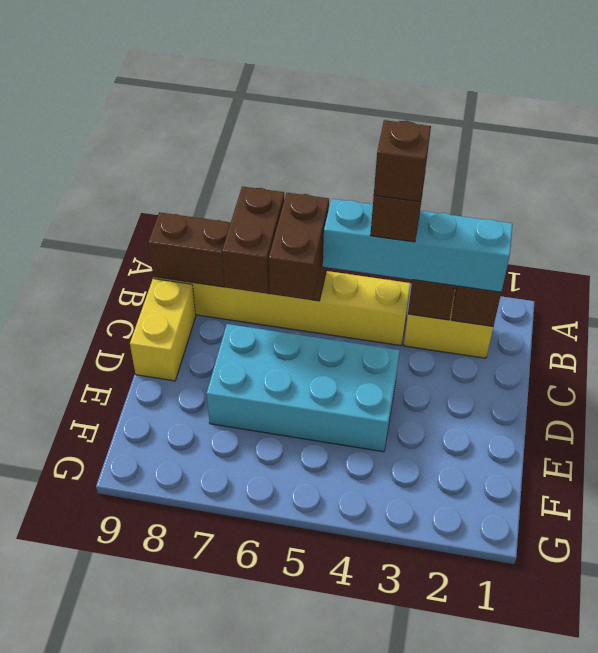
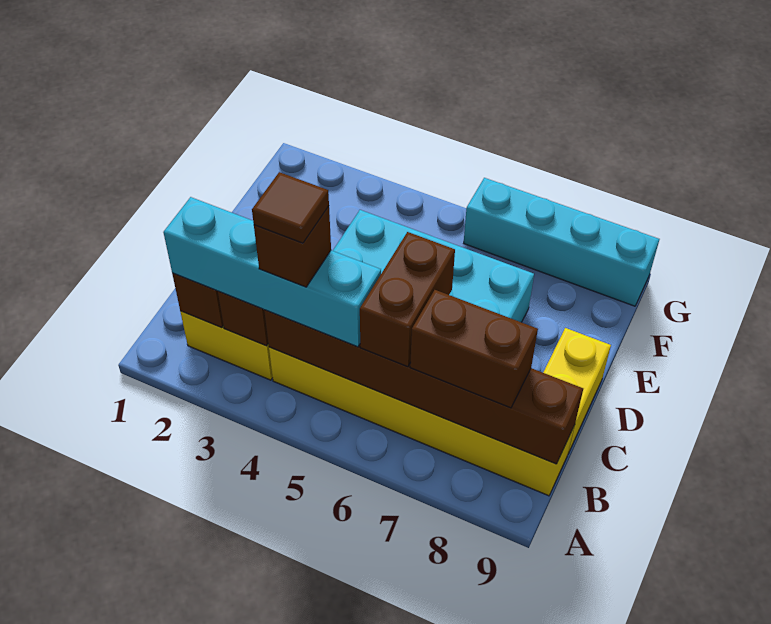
brown brick B4 level 5 -> brown tile B4 level 5
brown brick B6:B9 level 2 -> brown brick B4:B9 level 2
brown brick B7:C7 level 3 -> brown brick B7:B8 level 3
none -> cyan brick G6:G9 level 1

